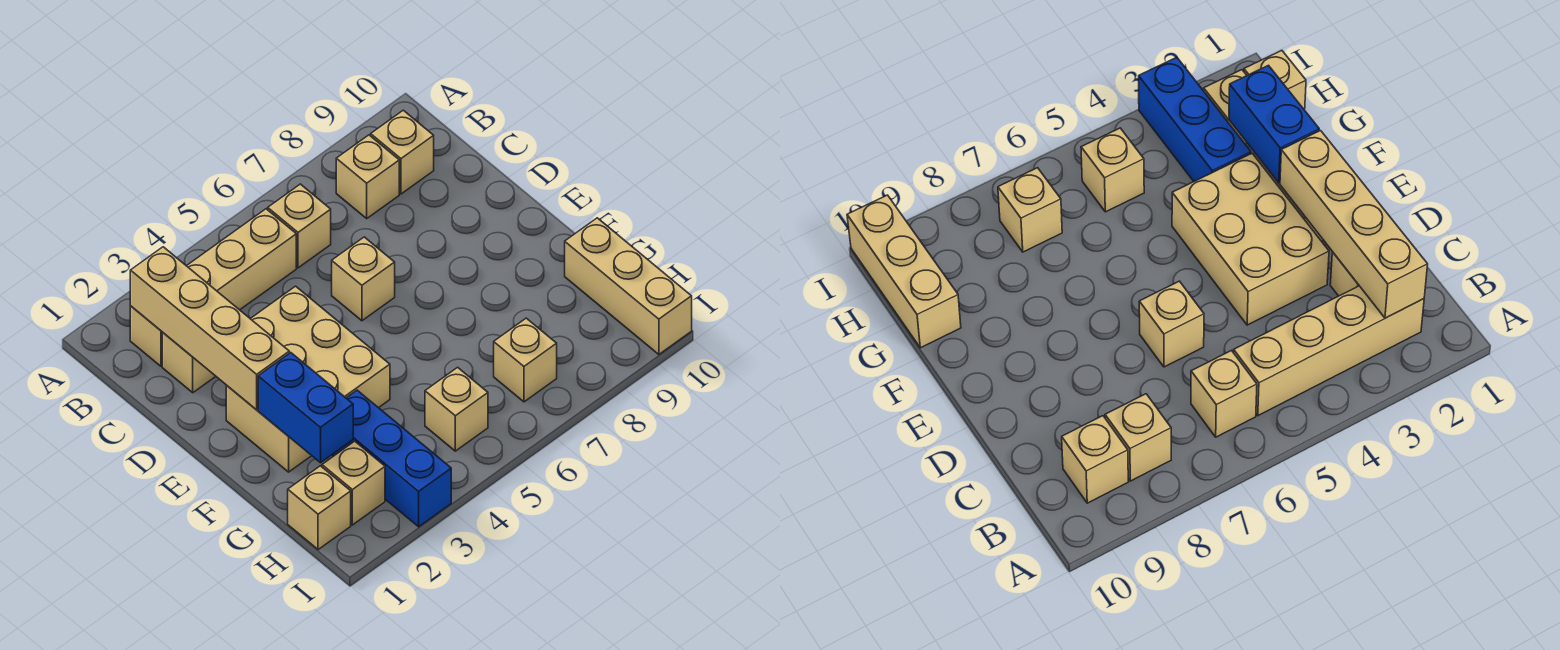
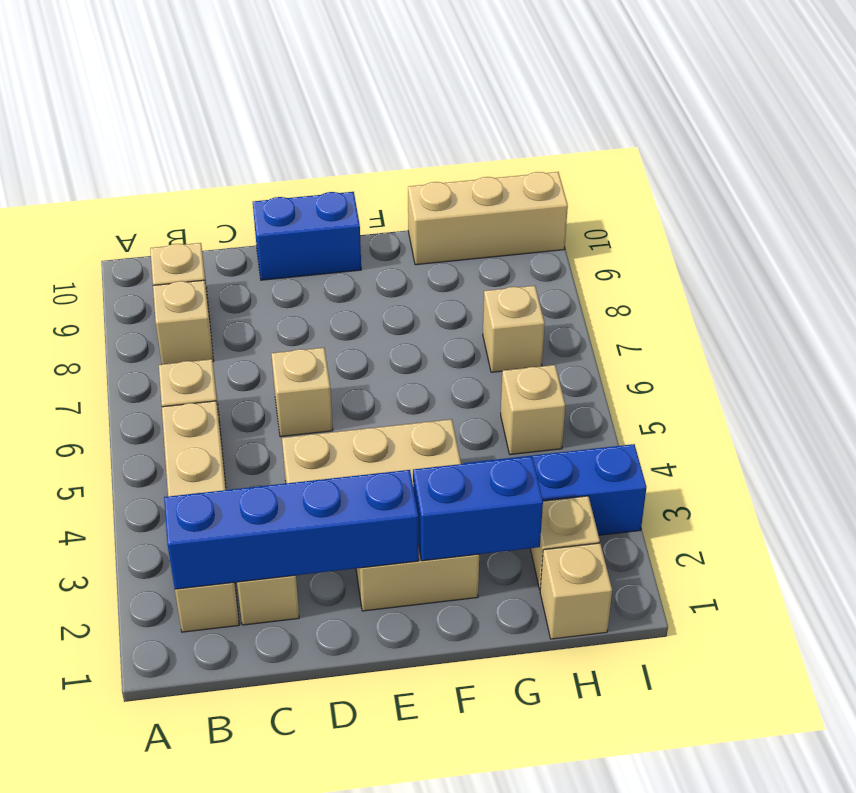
tan brick B2:E2 level 2 -> blue brick B2:E2 level 2
none -> blue brick D10:E10 level 1

